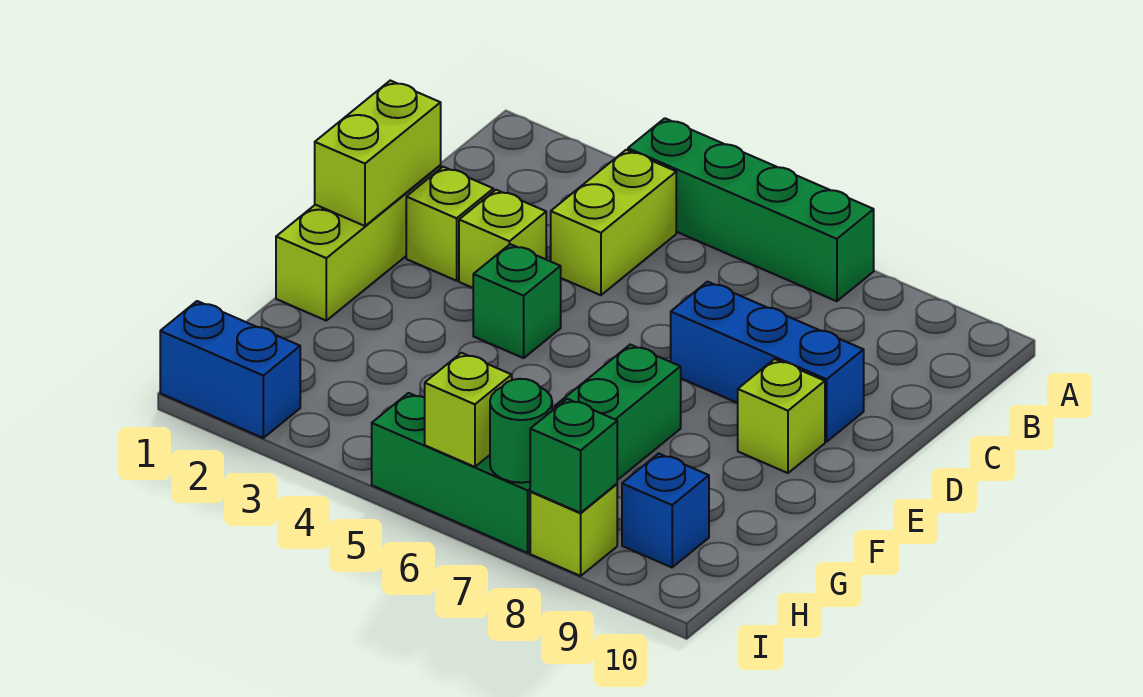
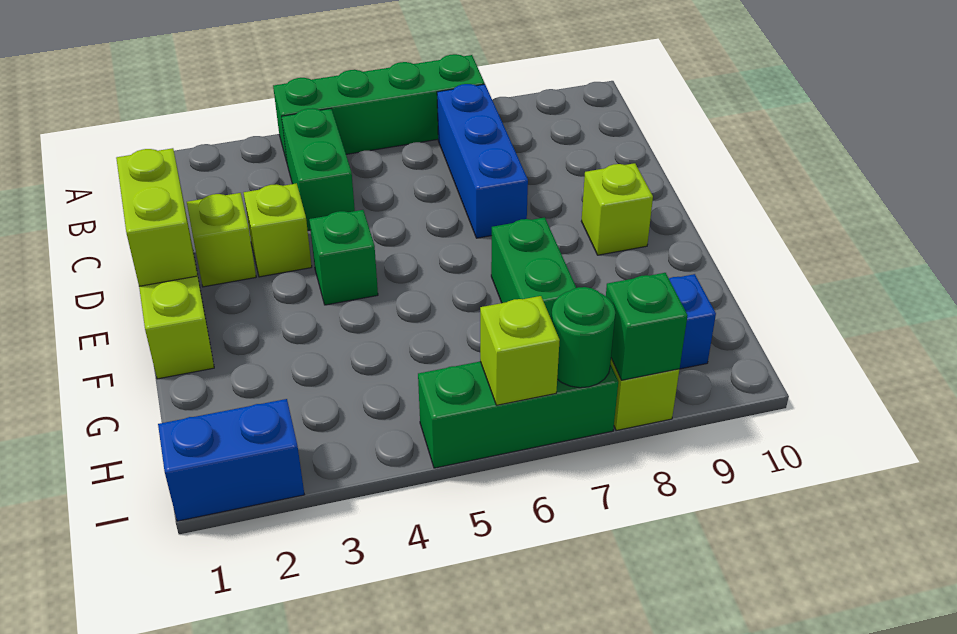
lime brick B4:C4 level 1 -> green brick B4:C4 level 1
blue brick D7:D9 level 1 -> blue brick B7:D7 level 1

